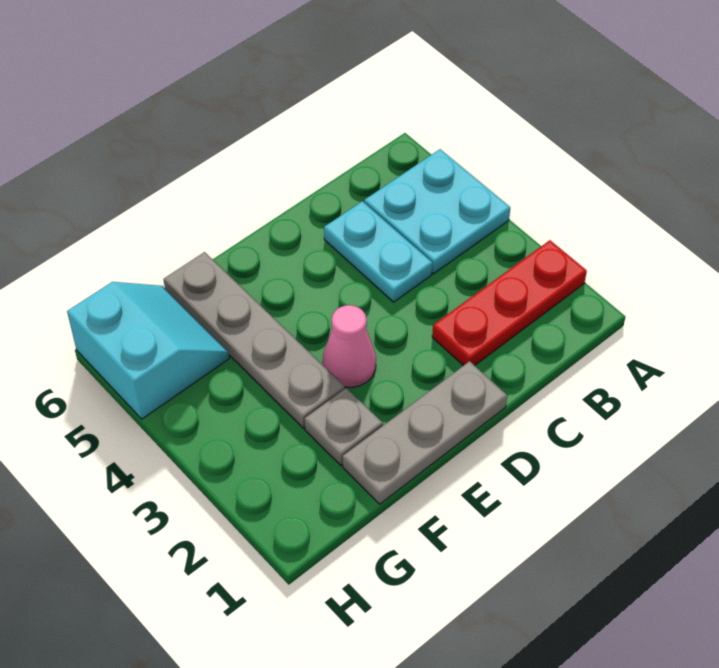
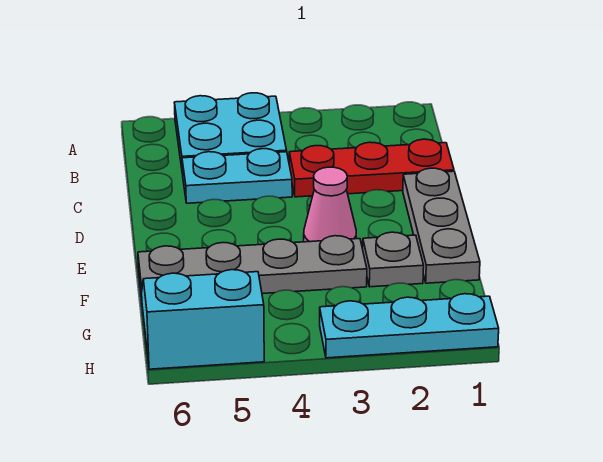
red plate A2:C2 level 1 -> red plate C1:C3 level 1
none -> cyan plate H1:H3 level 1

